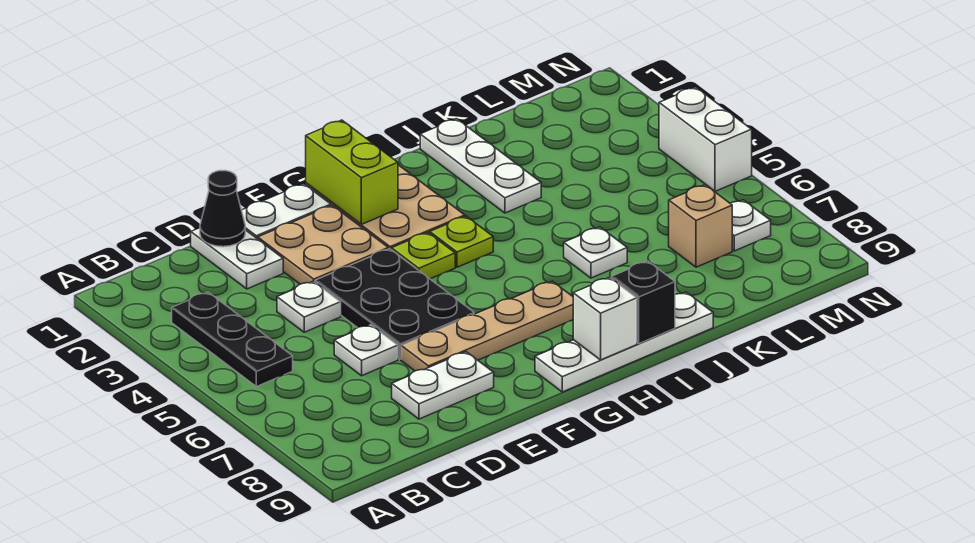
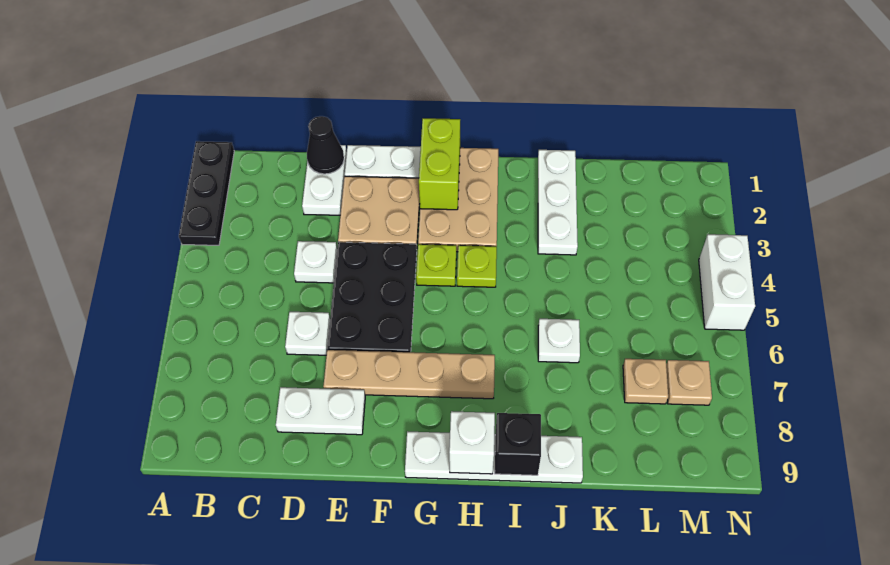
black plate B3:B5 level 1 -> black plate A1:A3 level 1
tan brick L7 level 1 -> tan plate L7 level 1
white plate M7 level 1 -> tan plate M7 level 1

